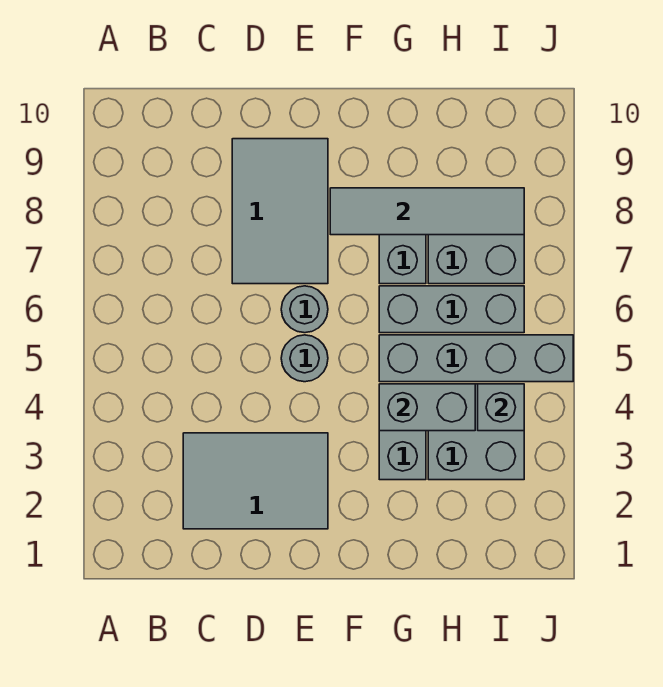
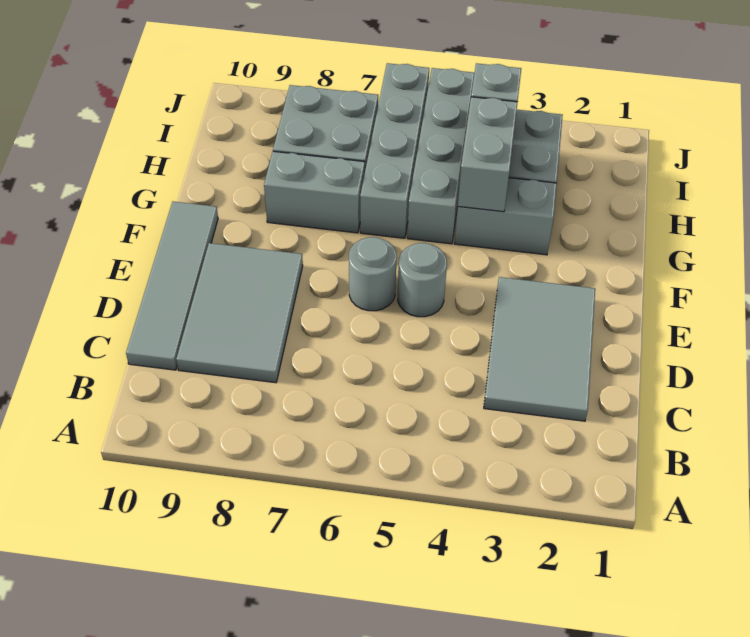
grey tile D7:E9 level 1 -> grey tile C8:E9 level 1
grey tile F8:I8 level 2 -> grey tile C10:F10 level 1
grey brick G6:I6 level 1 -> grey brick G6:J6 level 1

